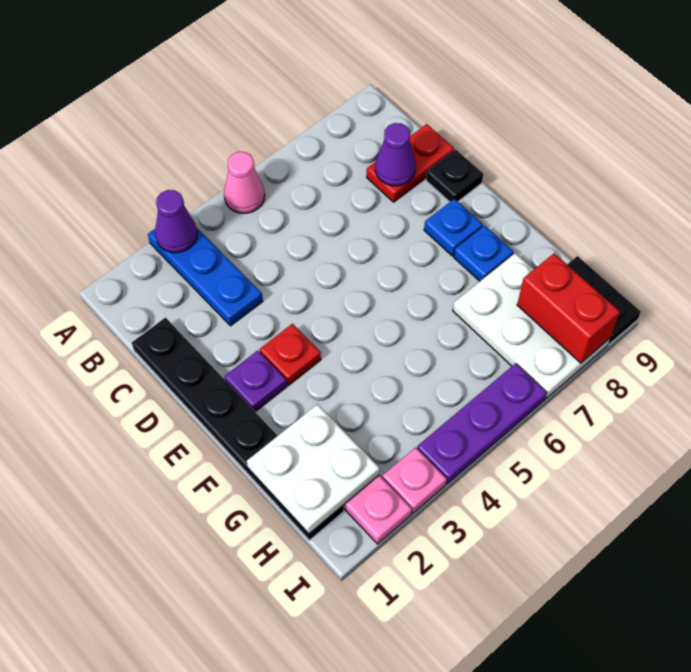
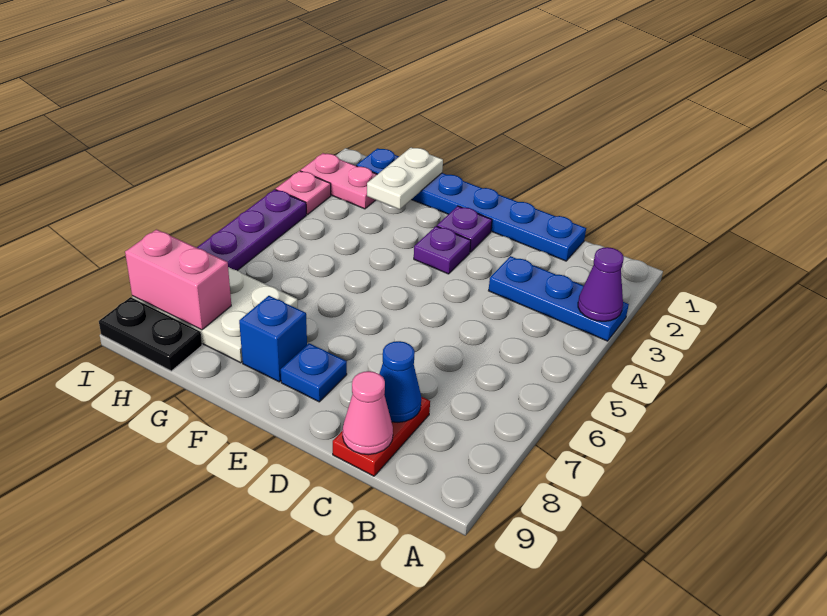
pink cone A5 level 1 -> pink cone C9 level 2
black plate C1:H1 level 1 -> blue plate C1:H1 level 1
purple cone C8 level 2 -> blue cone C8 level 2
black plate D9 level 1 -> none
red plate E3 level 1 -> purple plate E3 level 1
blue plate F8 level 1 -> blue brick F8 level 1
white plate G1:H2 level 2 -> white plate G1:G2 level 2
red brick H8:I8 level 2 -> pink brick H8:I8 level 2

